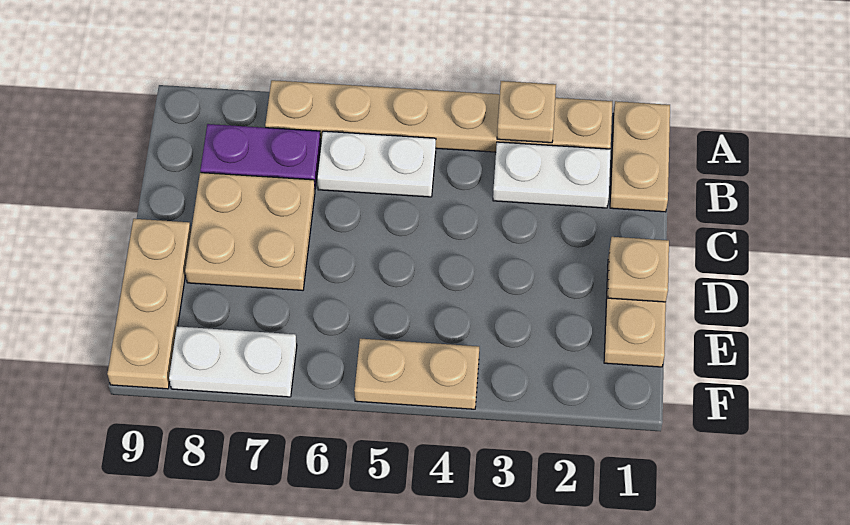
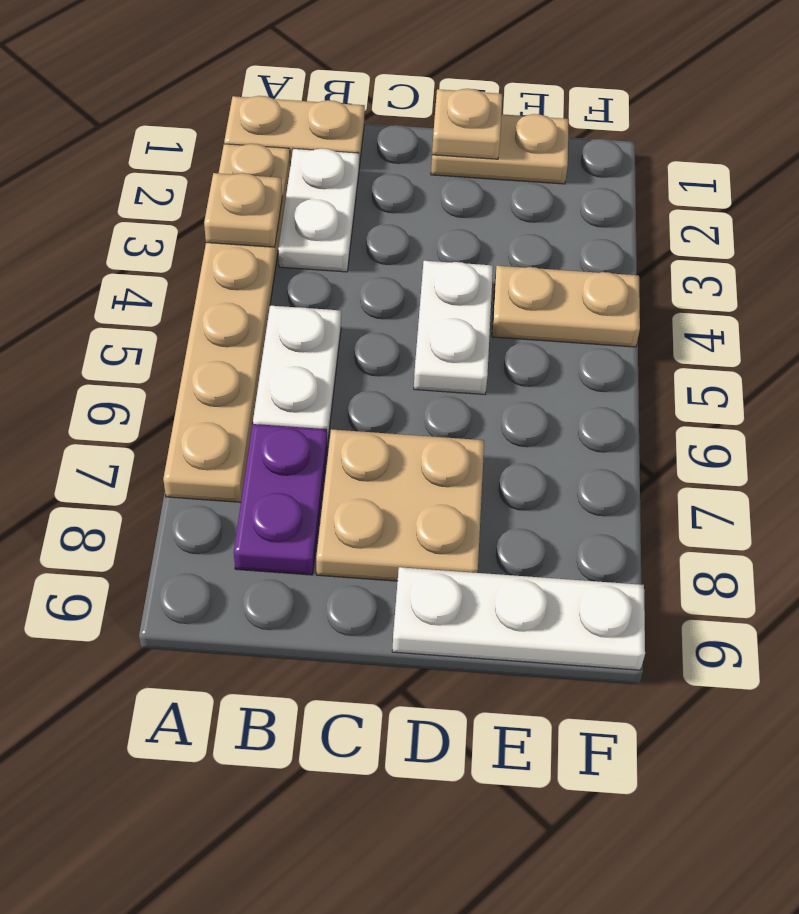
tan plate D9:F9 level 1 -> white plate D9:F9 level 1
tan plate F4:F5 level 1 -> tan plate E4:F4 level 1
white plate F7:F8 level 1 -> white plate D4:D5 level 1

